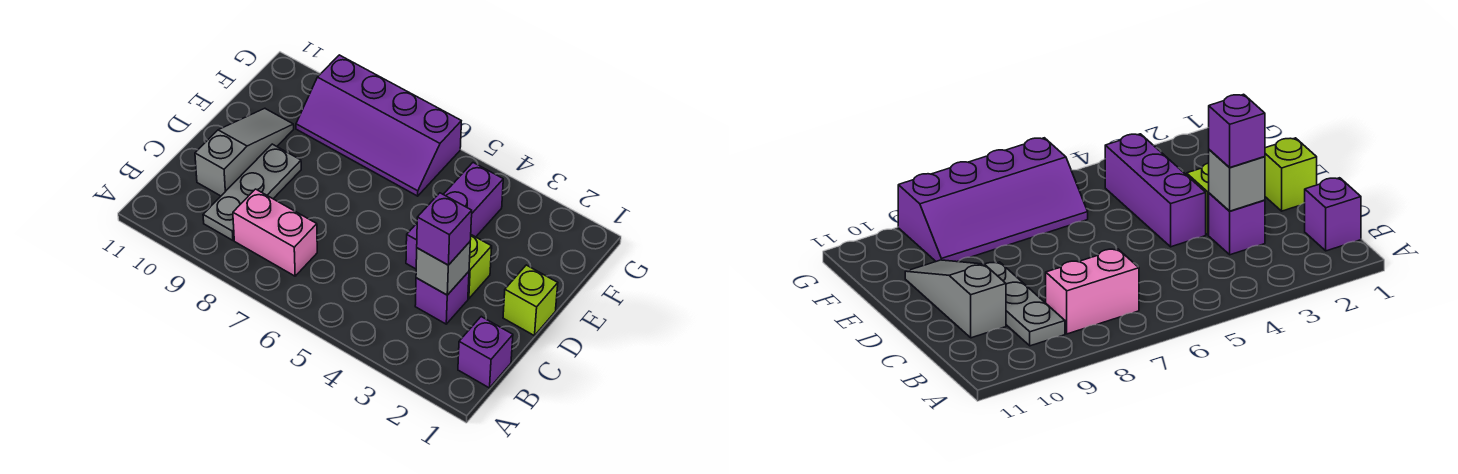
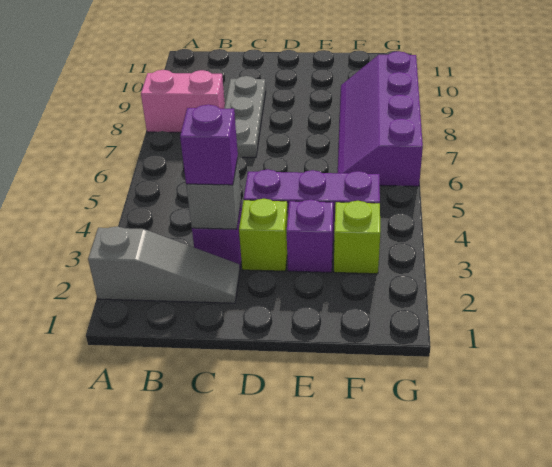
purple brick B1 level 1 -> purple brick E3 level 1
pink brick B7:B8 level 1 -> pink brick A8:B8 level 1
grey plate B9:D9 level 1 -> grey plate C7:C9 level 1
grey slope C10:E10 level 1 top C -> grey slope A2:C2 level 1 top A
lime brick D1 level 1 -> lime brick F3 level 1

